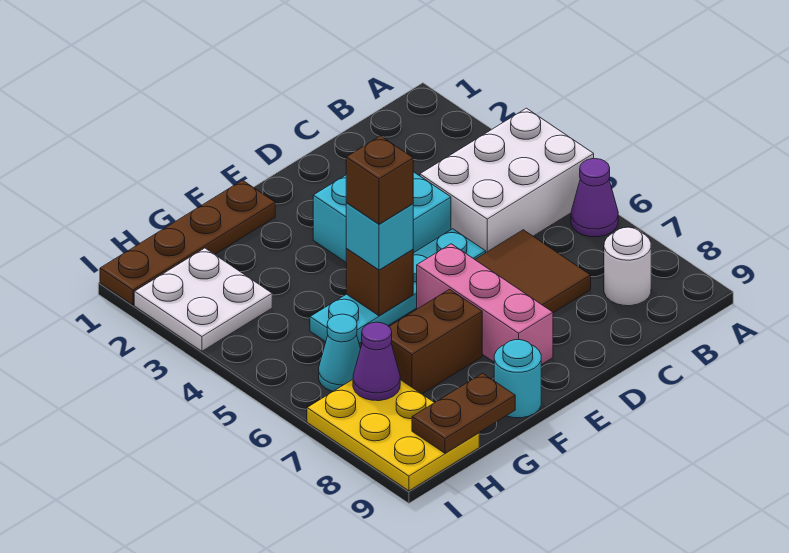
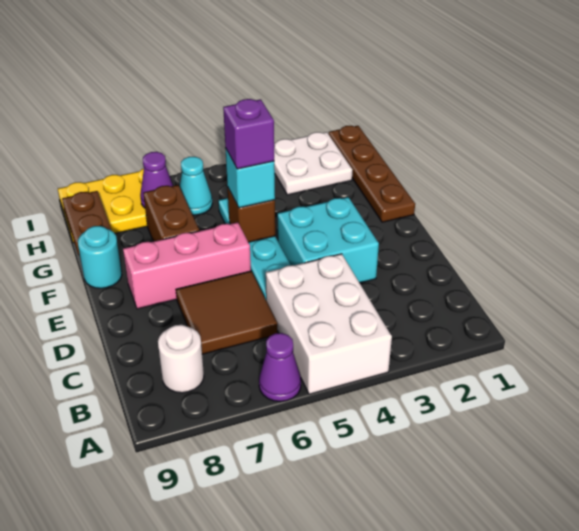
brown brick F5 level 4 -> purple brick F5 level 4

